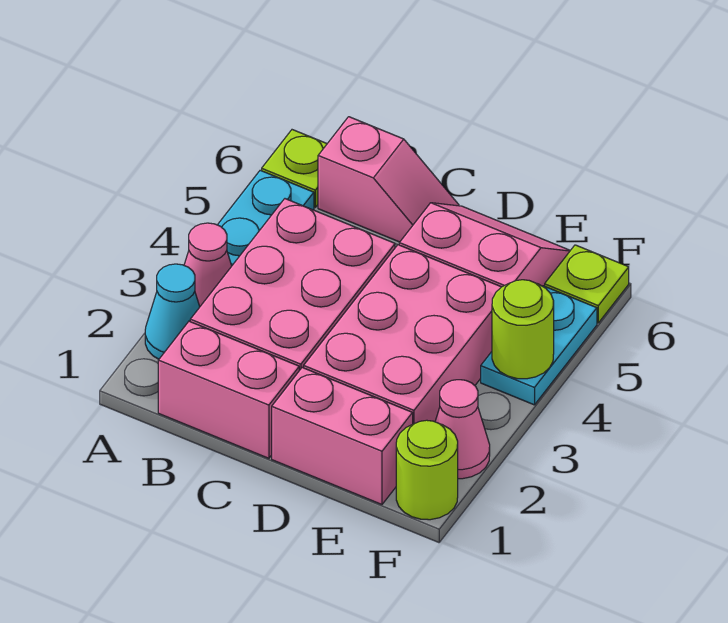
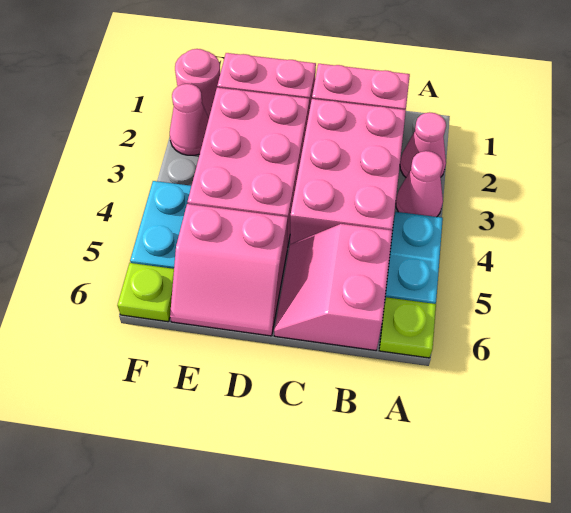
cyan cone A2 level 1 -> pink cone A2 level 1
pink slope B6:C6 level 1 top B -> pink slope B5:C6 level 1 top B
lime round brick F1 level 1 -> pink round brick F1 level 1
lime round brick F4 level 2 -> none

